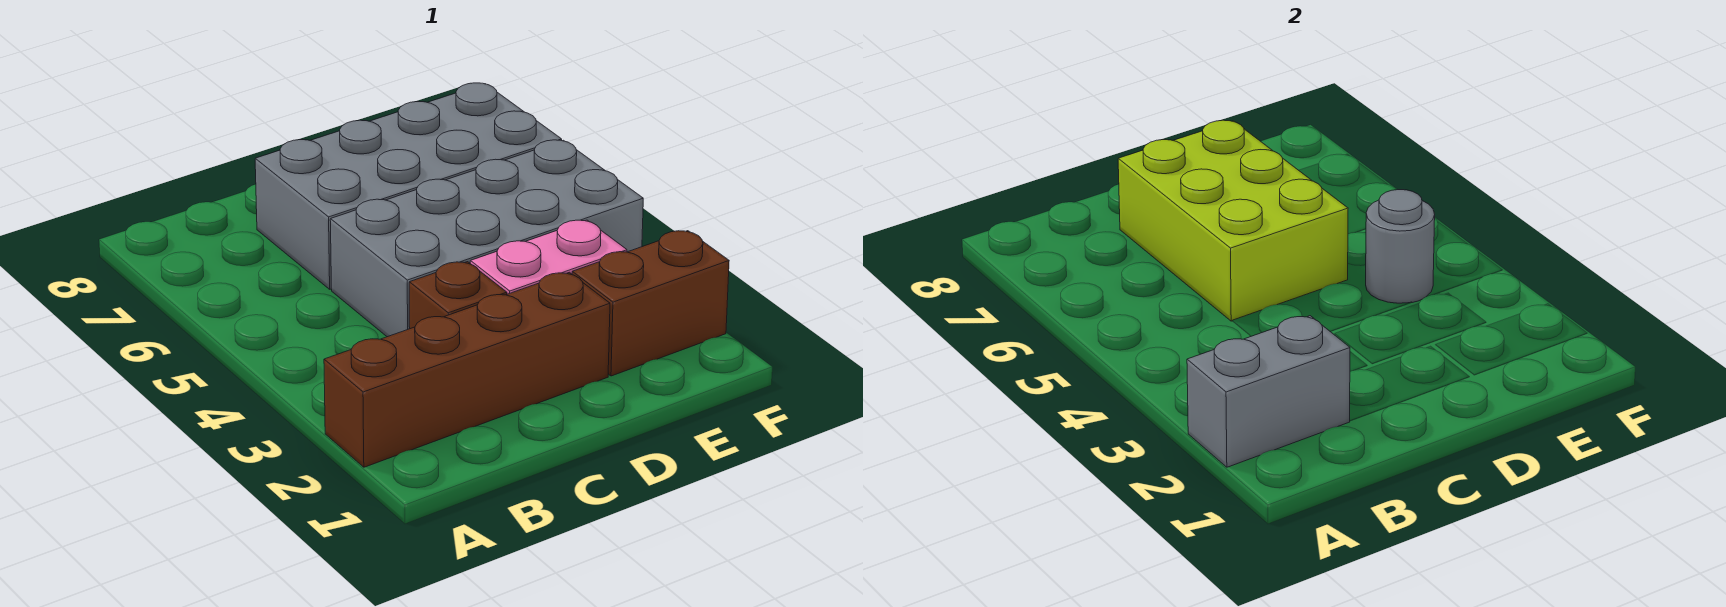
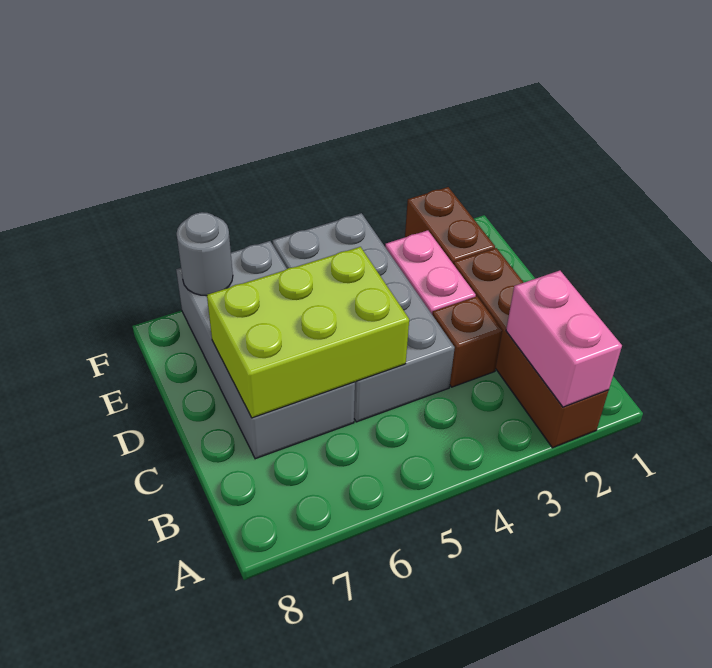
grey brick A2:B2 level 2 -> pink brick A2:B2 level 2
grey round brick E4 level 2 -> grey round brick F7 level 2

